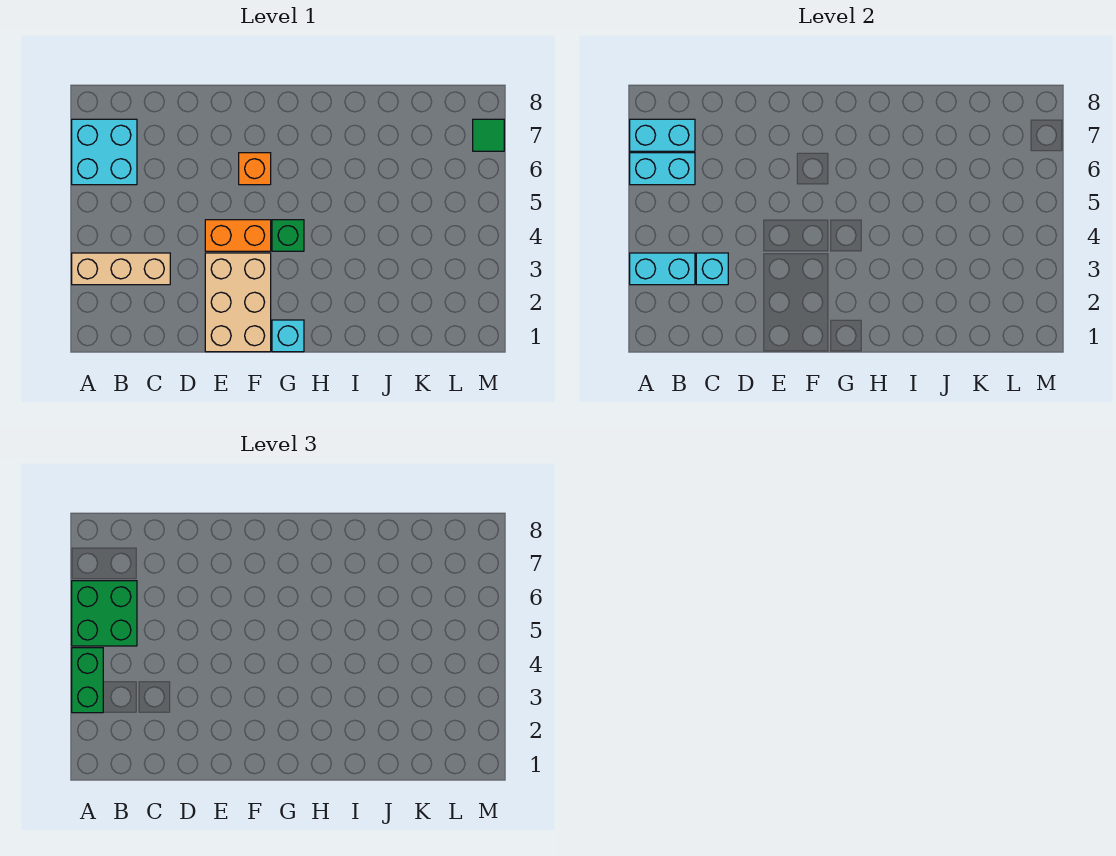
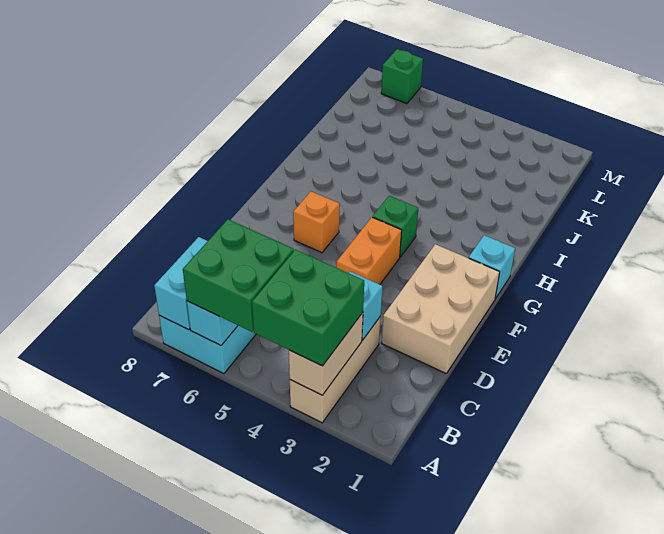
cyan brick A3:B3 level 2 -> tan brick A3:B3 level 2
green brick A3:A4 level 3 -> green brick A3:B4 level 3
tan brick E1:F3 level 1 -> tan brick D1:F2 level 1
green tile M7 level 1 -> green brick M7 level 1

